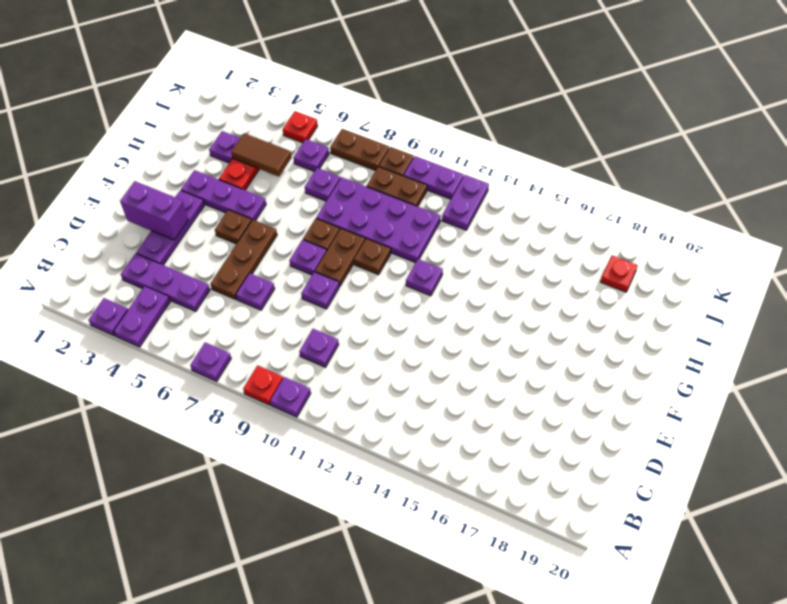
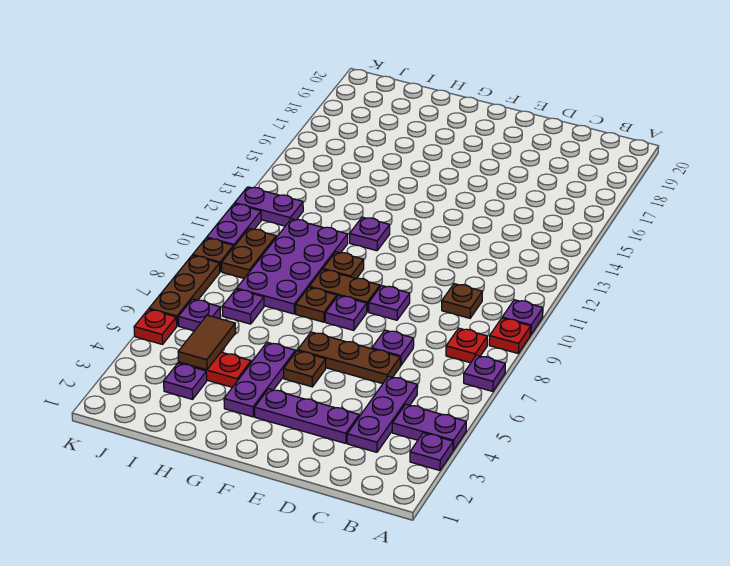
purple plate C10 level 1 -> brown plate C10 level 1
purple brick E2:E3 level 2 -> none
red plate J18 level 1 -> red plate B8 level 1
brown plate K7:K8 level 1 -> brown plate K6:K8 level 1

